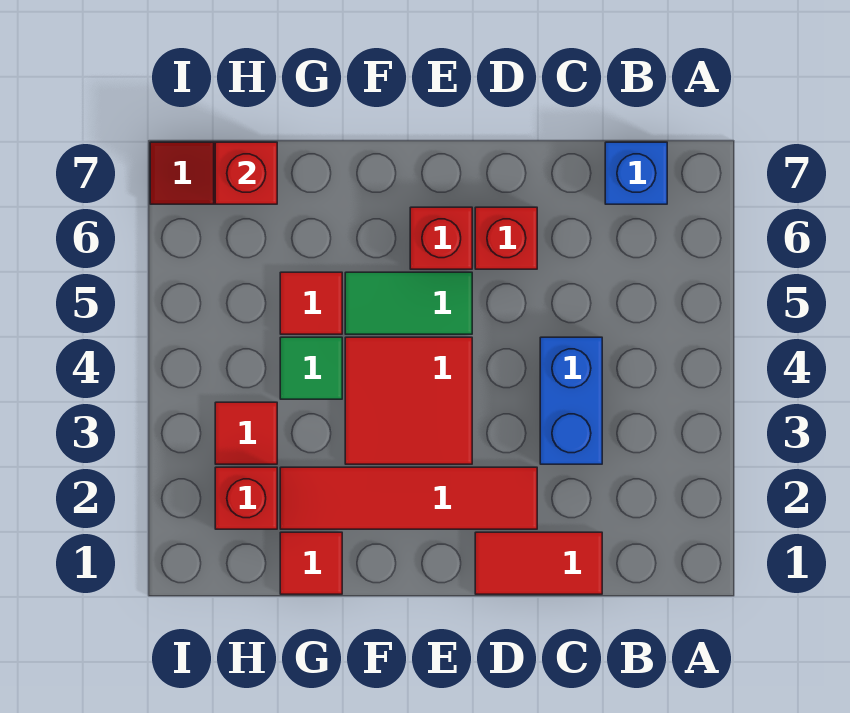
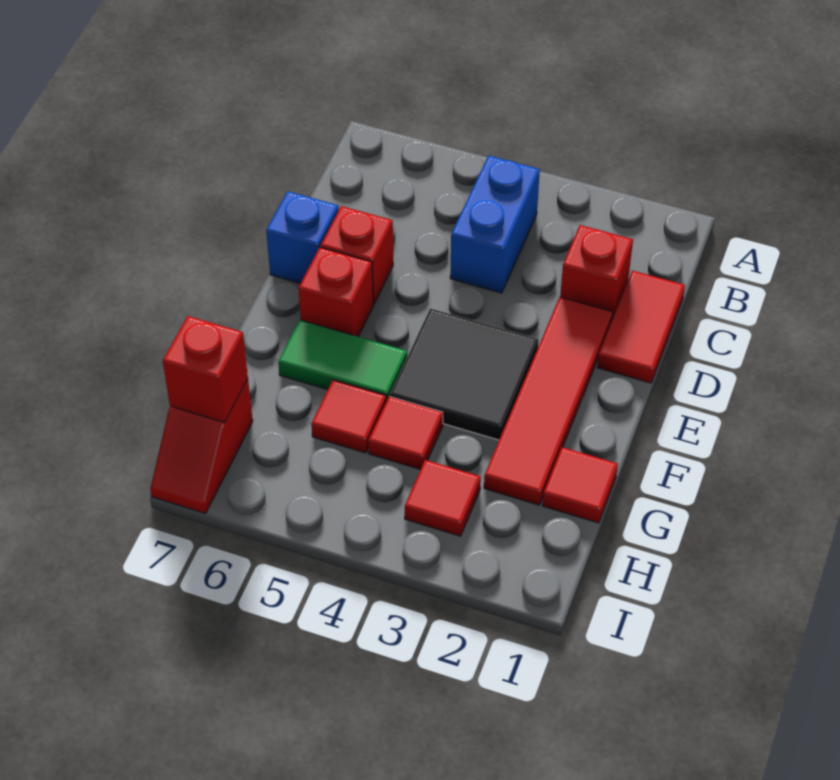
blue brick B7 level 1 -> blue brick D7 level 1
blue brick C3:C4 level 1 -> blue brick B4:C4 level 1
red tile E3:F4 level 1 -> black tile E3:F4 level 1
green tile E5:F5 level 1 -> green tile F5:F6 level 1
green tile G4 level 1 -> red tile G4 level 1
red brick H2 level 1 -> red brick C2 level 1

